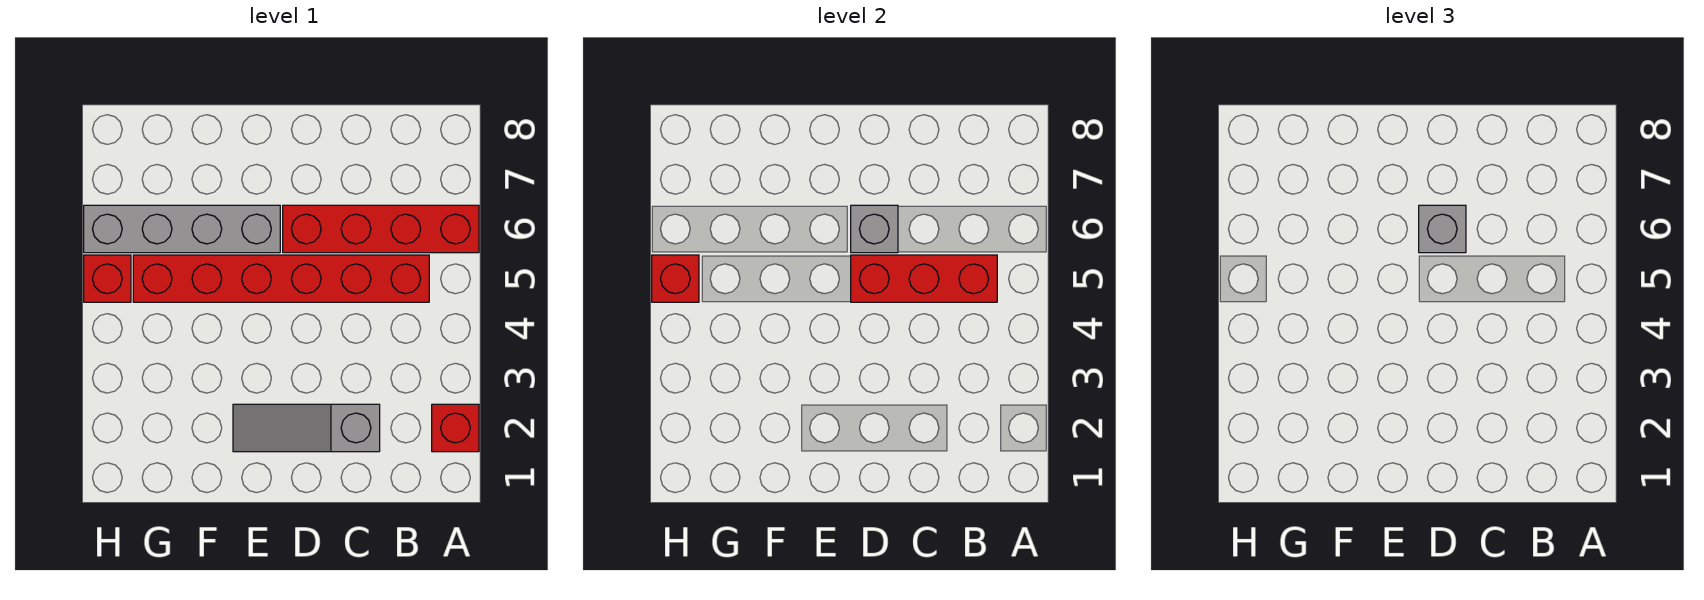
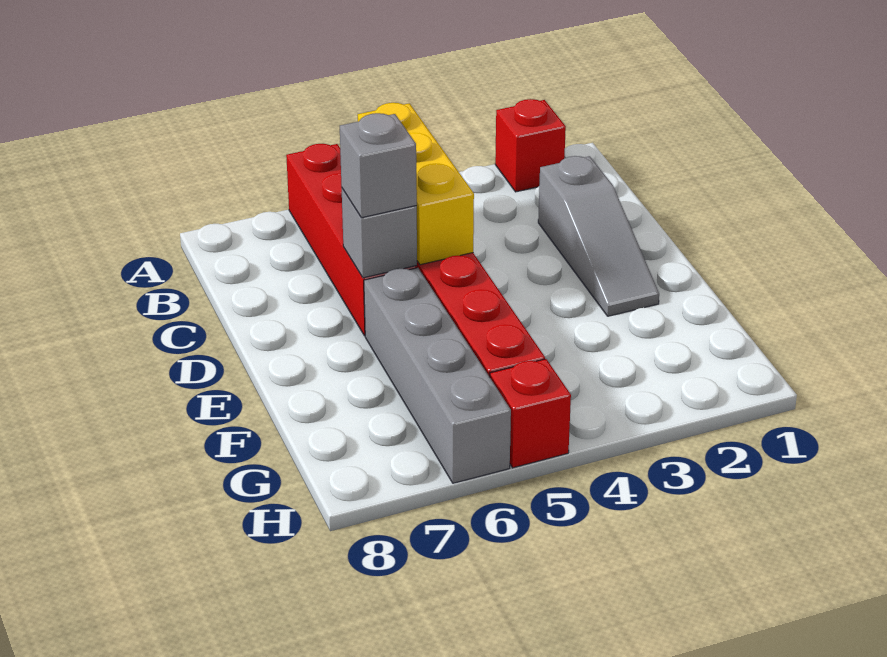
red brick B5:D5 level 2 -> yellow brick B5:D5 level 2
red brick H5 level 2 -> none

